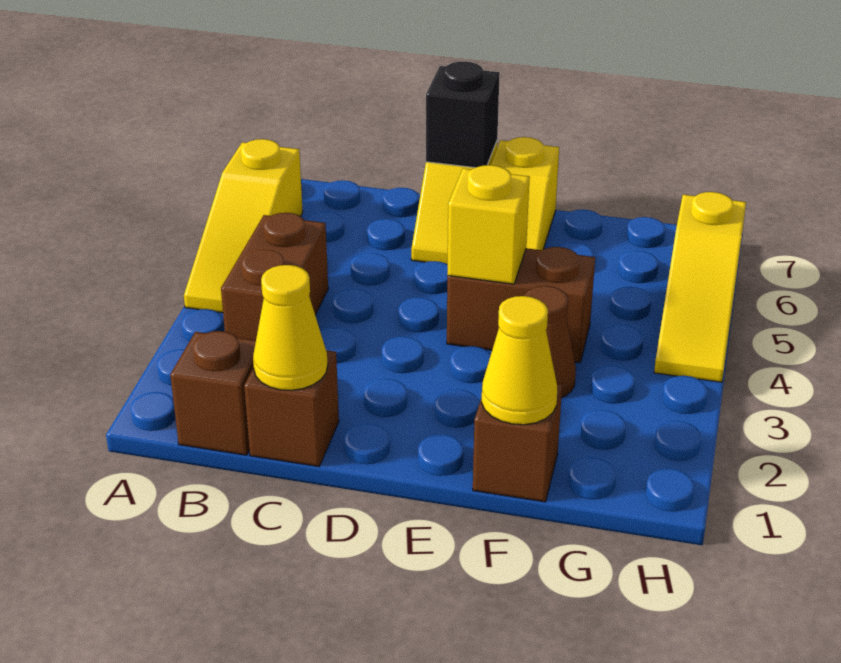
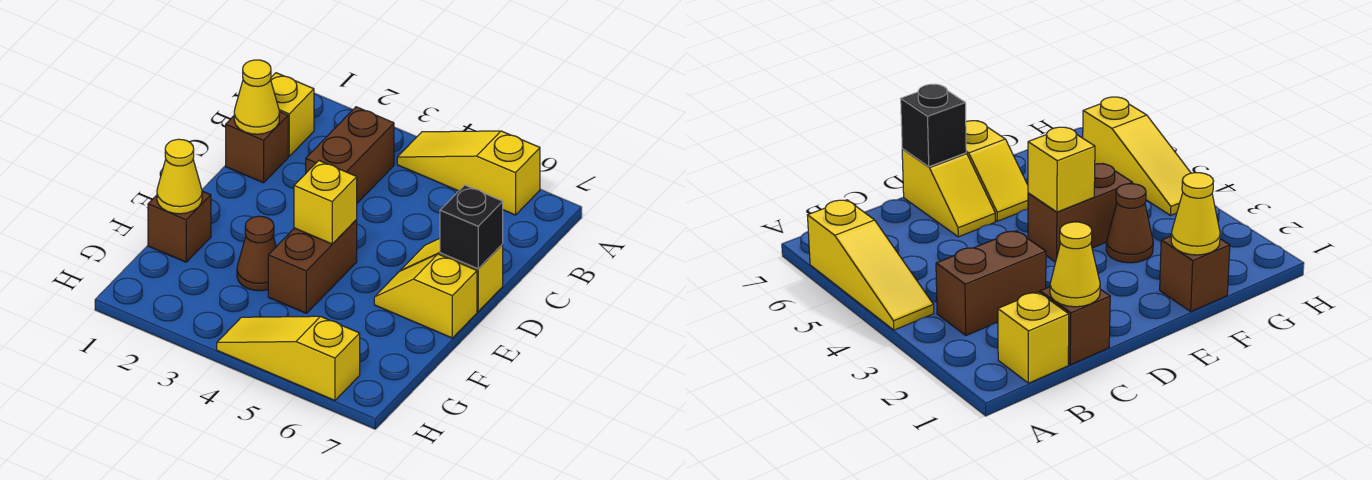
brown brick B1 level 1 -> yellow brick B1 level 1
brown brick B3:B4 level 1 -> brown brick B3:C3 level 1

